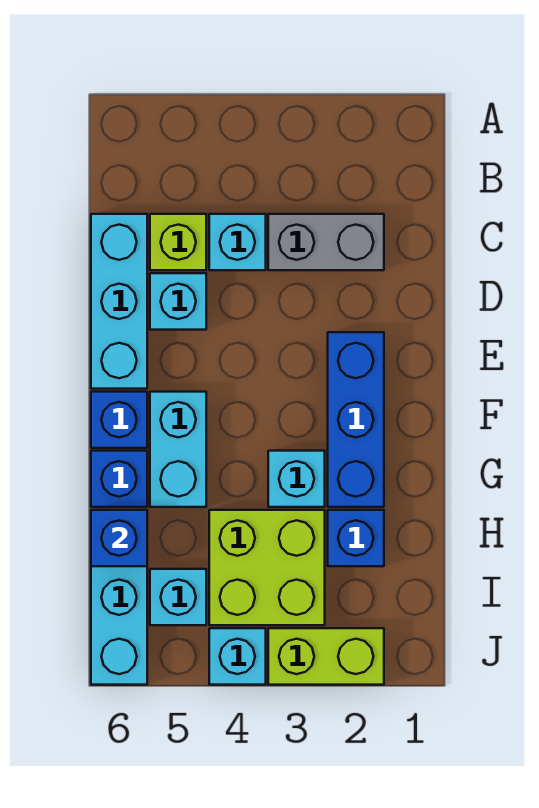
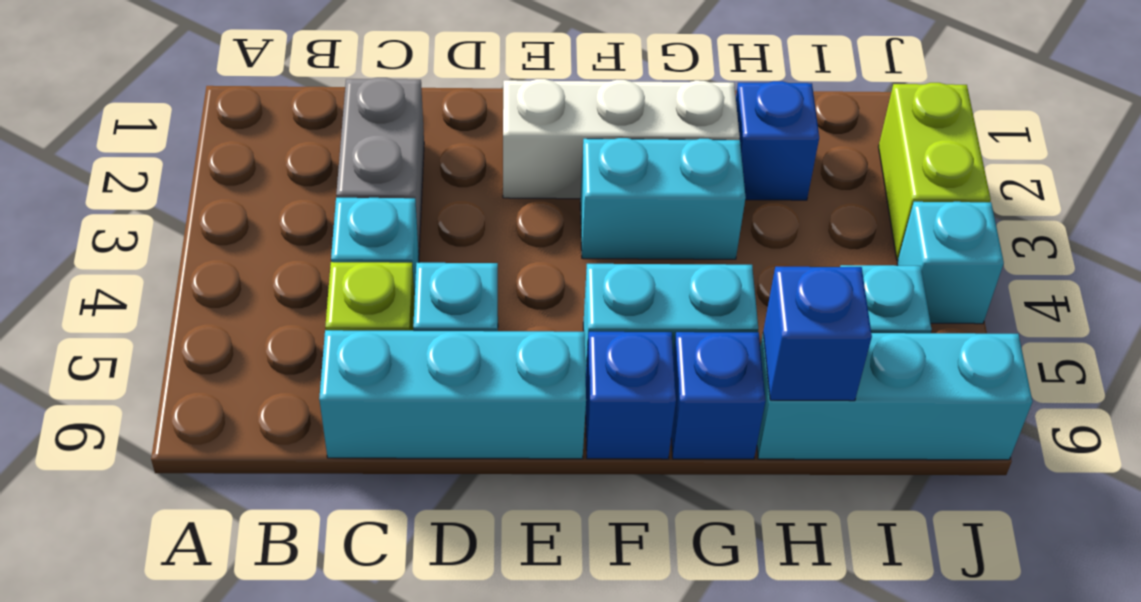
blue brick E2:G2 level 1 -> white brick E2:G2 level 1
cyan brick G3 level 1 -> cyan brick F3:G3 level 1
lime brick H3:I4 level 1 -> none

